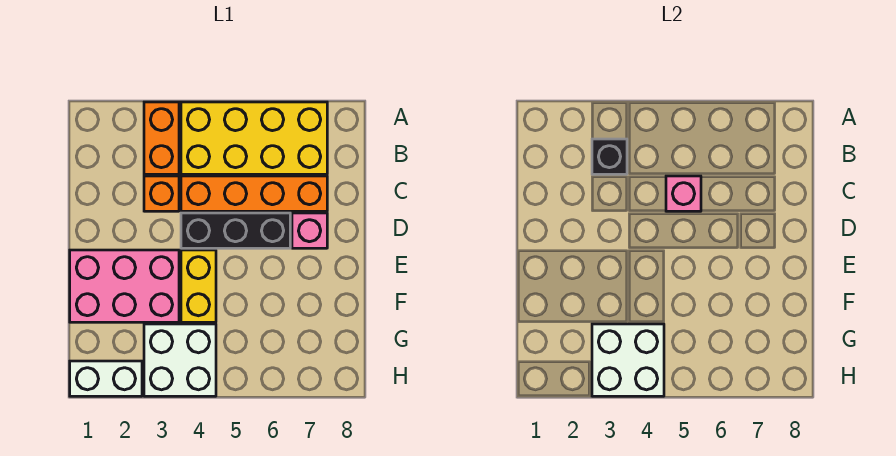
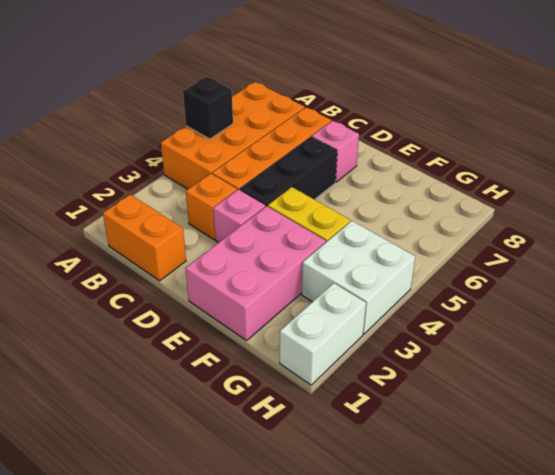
orange brick A3:B3 level 1 -> orange brick B1:C1 level 1
yellow brick A4:B7 level 1 -> orange brick A4:B7 level 1
black brick B3 level 2 -> black brick A5 level 2
pink brick C5 level 2 -> pink brick D3 level 1
white brick G3:H4 level 2 -> none

